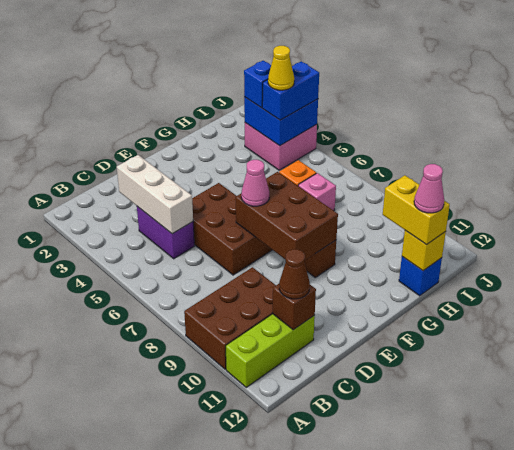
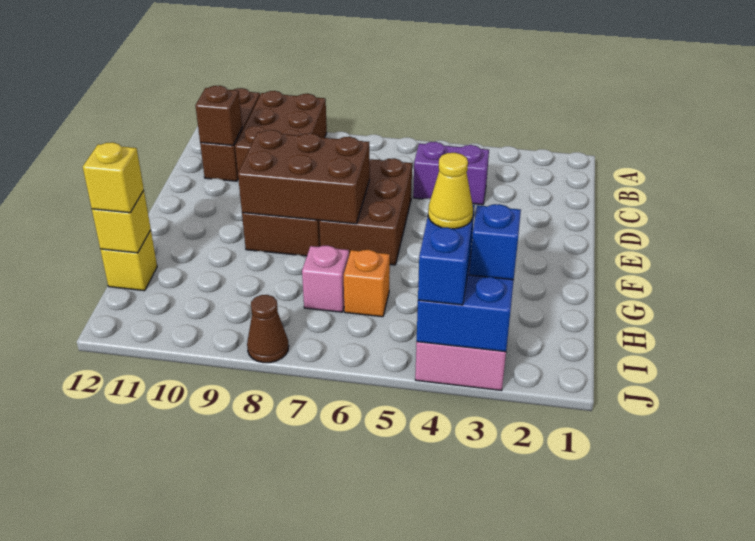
lime brick A11:C11 level 1 -> brown brick A11:C11 level 1
white brick C3:C5 level 2 -> none
brown cone C11 level 3 -> brown cone J8 level 1
brown brick D5:E7 level 1 -> brown brick D6:F7 level 1
pink cone E7 level 3 -> none
yellow brick H11:H12 level 3 -> yellow brick H12 level 3
blue brick H12 level 1 -> yellow brick H12 level 1
pink cone H12 level 4 -> none

